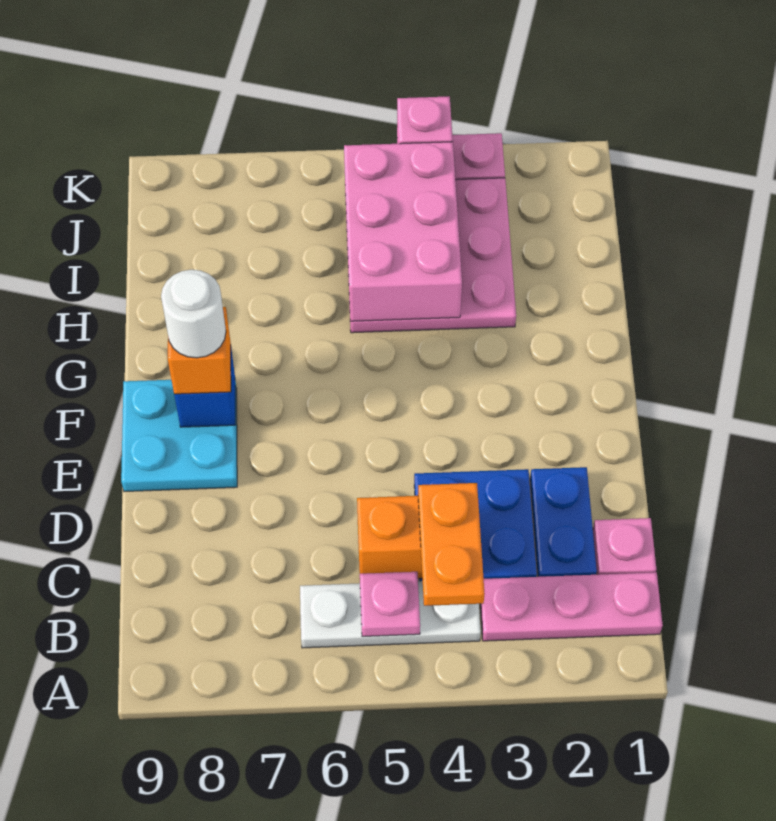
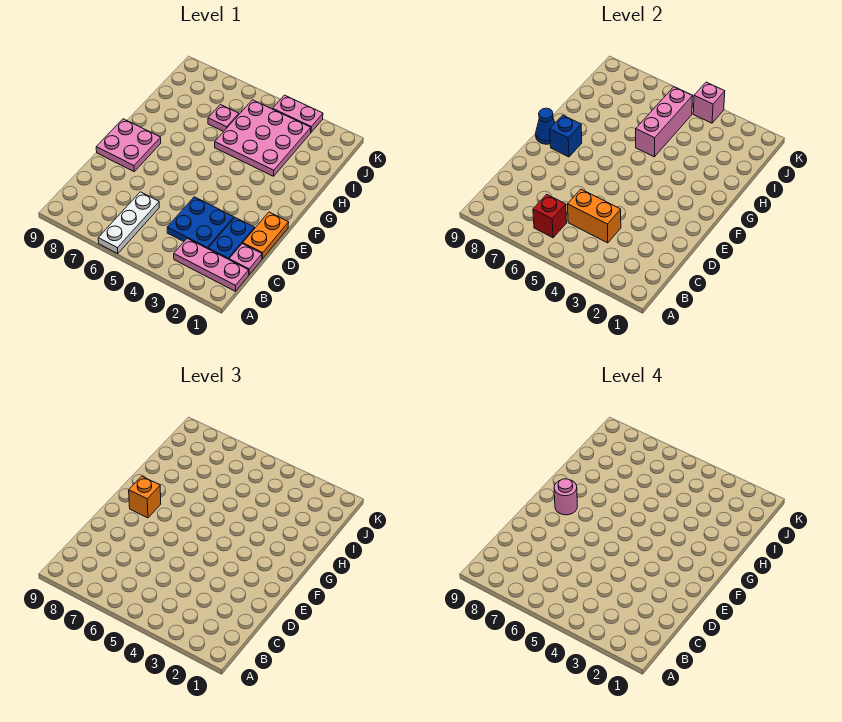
white plate B4:B6 level 1 -> white plate A6:C6 level 1
orange plate B4:C4 level 3 -> orange plate D1:E1 level 1
pink plate B5 level 2 -> pink plate I6 level 1
none -> red brick B6 level 2
cyan plate E8:F9 level 1 -> pink plate E8:F9 level 1
white round brick F8 level 4 -> pink round brick F8 level 4
none -> blue cone F9 level 2
pink brick H4:J5 level 2 -> pink brick H5:J5 level 2

